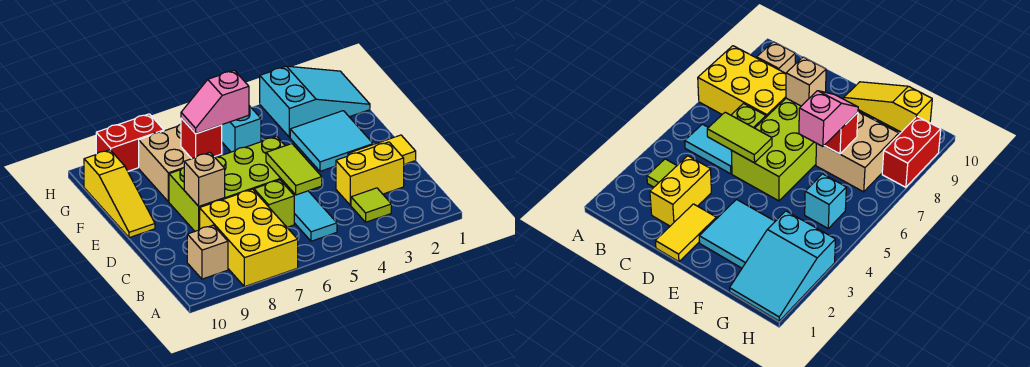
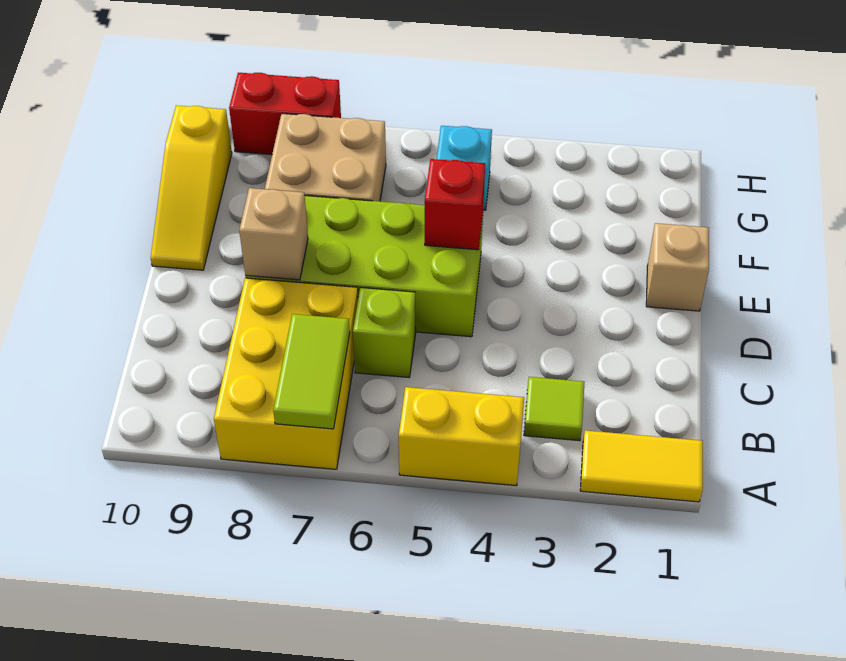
cyan tile B5:C5 level 1 -> none
tan brick B9 level 1 -> tan brick E1 level 1
yellow brick C2:C3 level 1 -> yellow brick A4:A5 level 1
lime tile C5:D5 level 2 -> lime tile A7:B7 level 2
yellow tile D1:D2 level 1 -> yellow tile A1:A2 level 1
cyan tile E2:F3 level 1 -> none
pink slope F6:F7 level 3 top 6 -> none
red brick F7 level 2 -> red brick E5 level 2
cyan slope G1:H3 level 1 top 3 -> none

